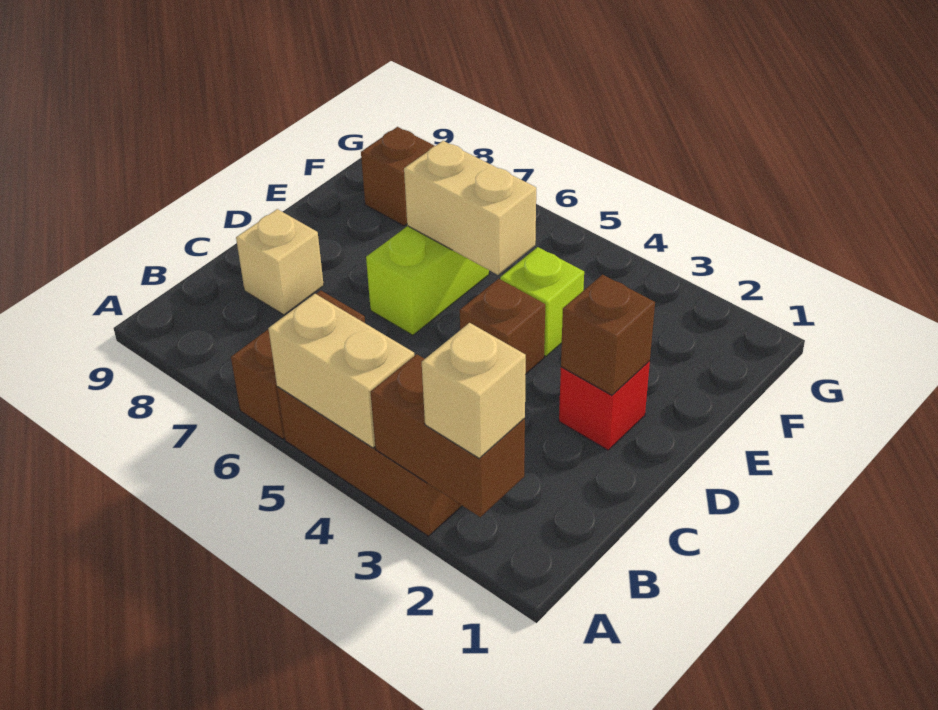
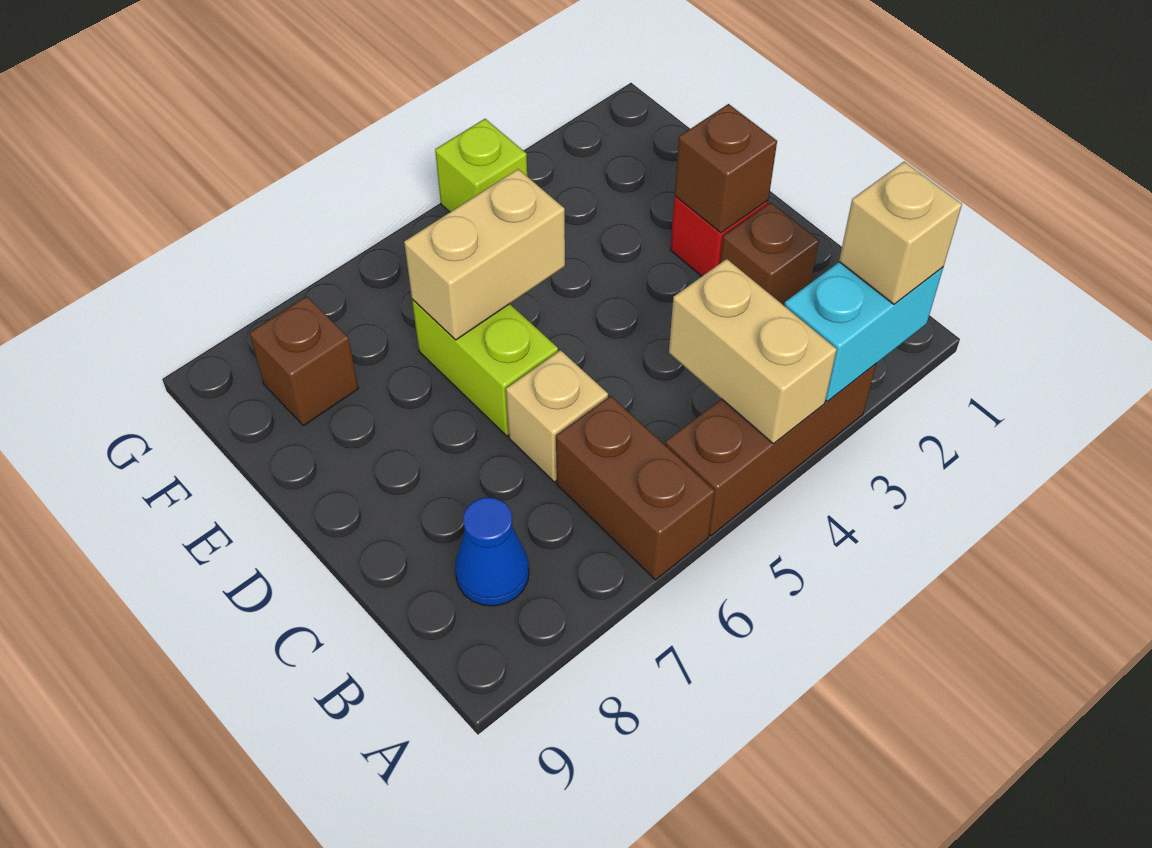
brown brick A2:A3 level 2 -> cyan brick A2:A3 level 2
tan brick A4:A5 level 2 -> tan brick A4:B4 level 2
none -> blue cone B8 level 1
tan brick C8 level 1 -> tan brick C6 level 1
brown brick D4 level 1 -> brown brick C2 level 1
lime brick E4 level 1 -> lime brick G4 level 1

